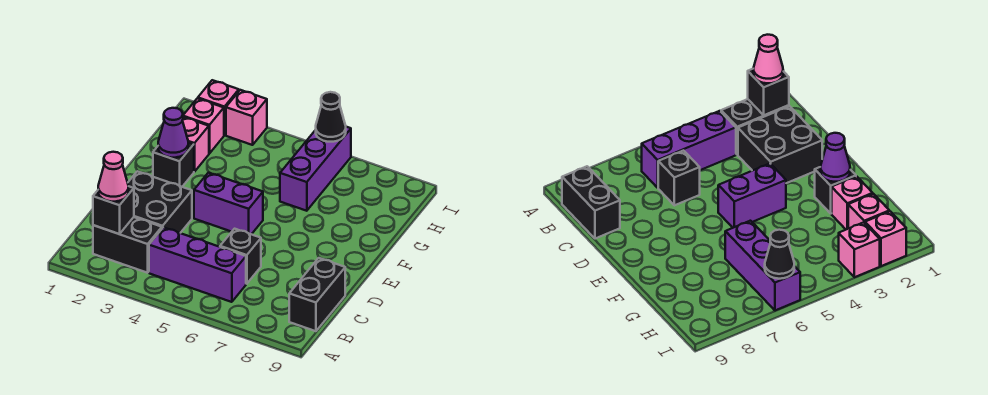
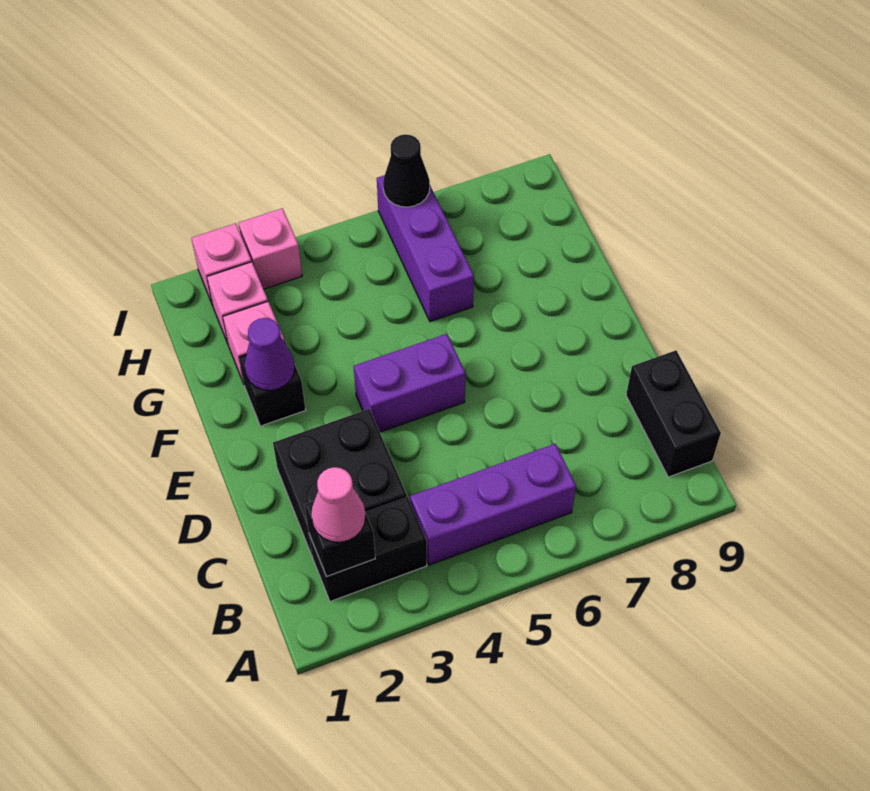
black brick C6 level 1 -> none

